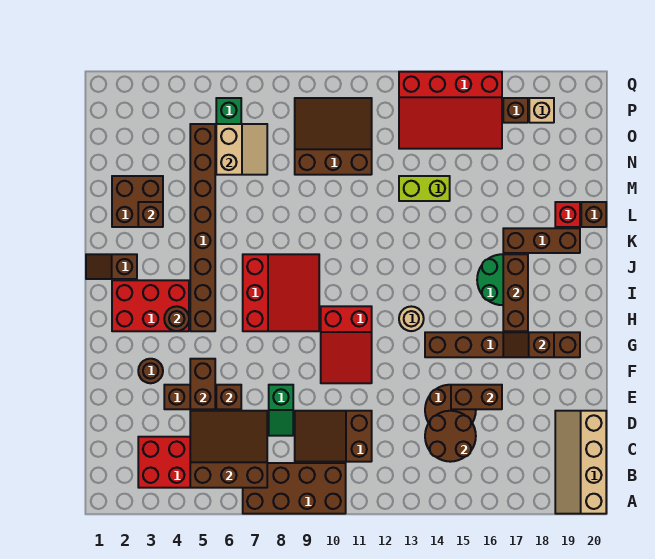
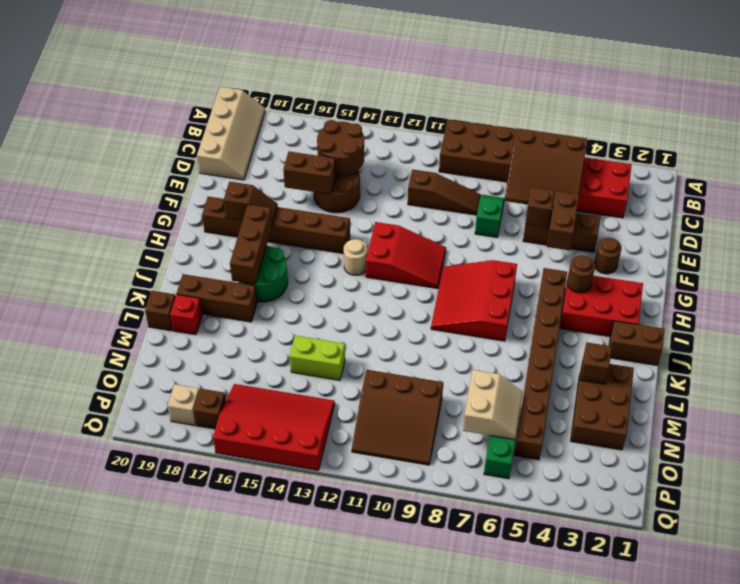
brown slope C9:D11 level 1 top 11 -> brown slope D9:D11 level 1 top 11
red slope F10:H11 level 1 top H -> red slope G10:H12 level 1 top 12
brown slope J1:J2 level 1 top 2 -> brown brick J1:J2 level 1
brown brick L2:M3 level 1 -> brown brick L2:N3 level 1
tan slope N6:O7 level 2 top 6 -> tan slope N6:O7 level 2 top 7

